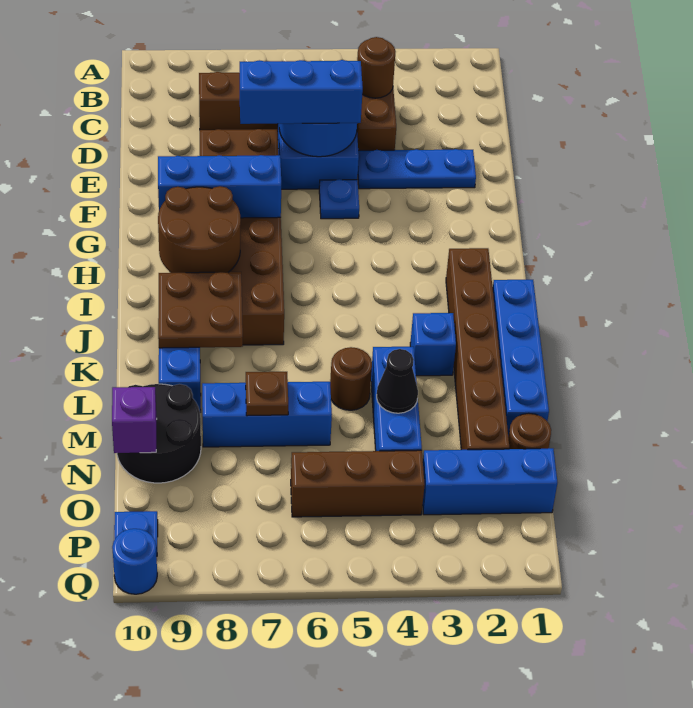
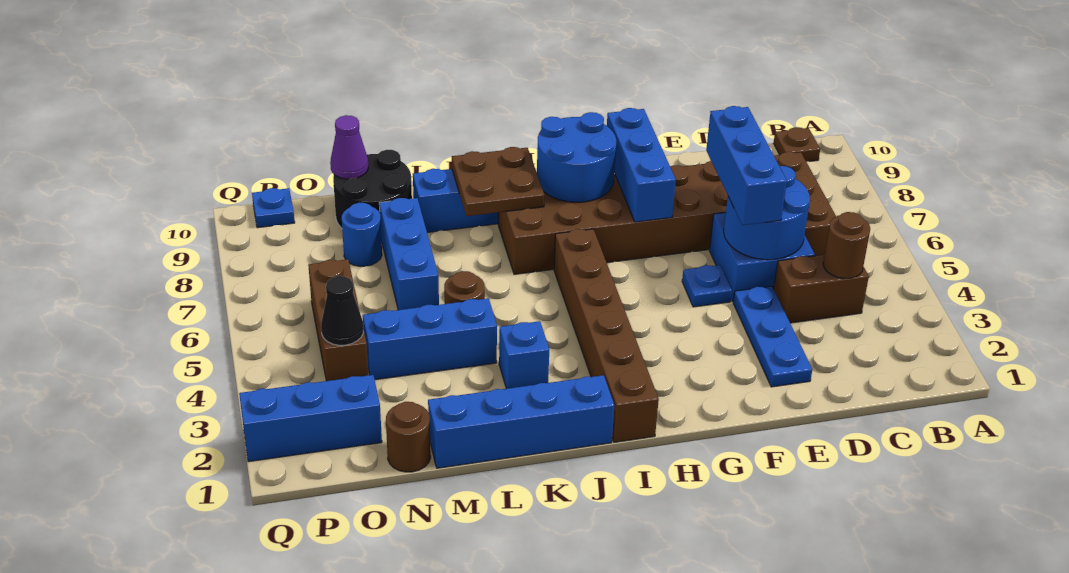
brown round brick H8:I9 level 2 -> blue round brick H8:I9 level 2
brown brick I2:N2 level 1 -> brown brick I1:I6 level 1
black cone M4 level 2 -> black cone O4 level 2
brown plate M7 level 2 -> brown plate B10 level 1
purple brick N10 level 2 -> purple cone N10 level 2
blue brick O1:O3 level 1 -> blue brick O2:Q2 level 1
blue round brick Q10 level 1 -> blue round brick N8 level 1

